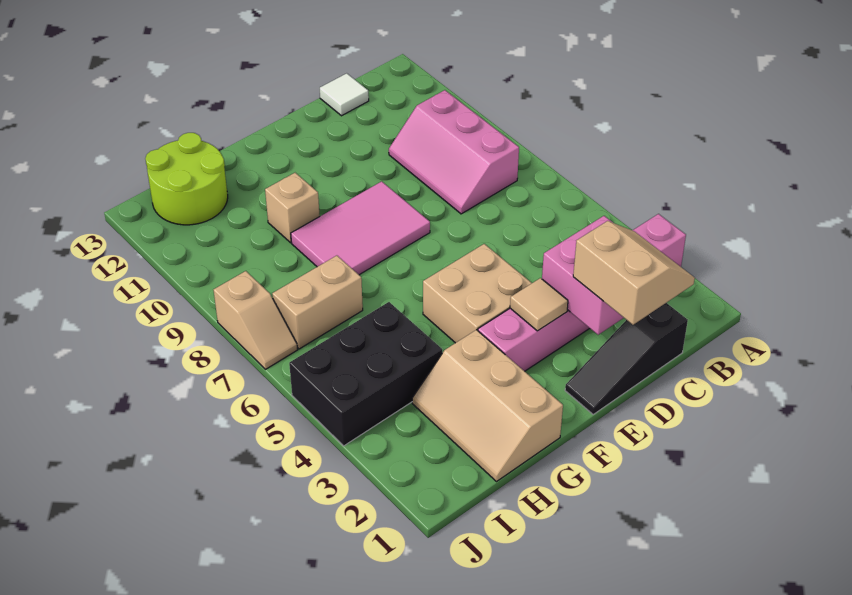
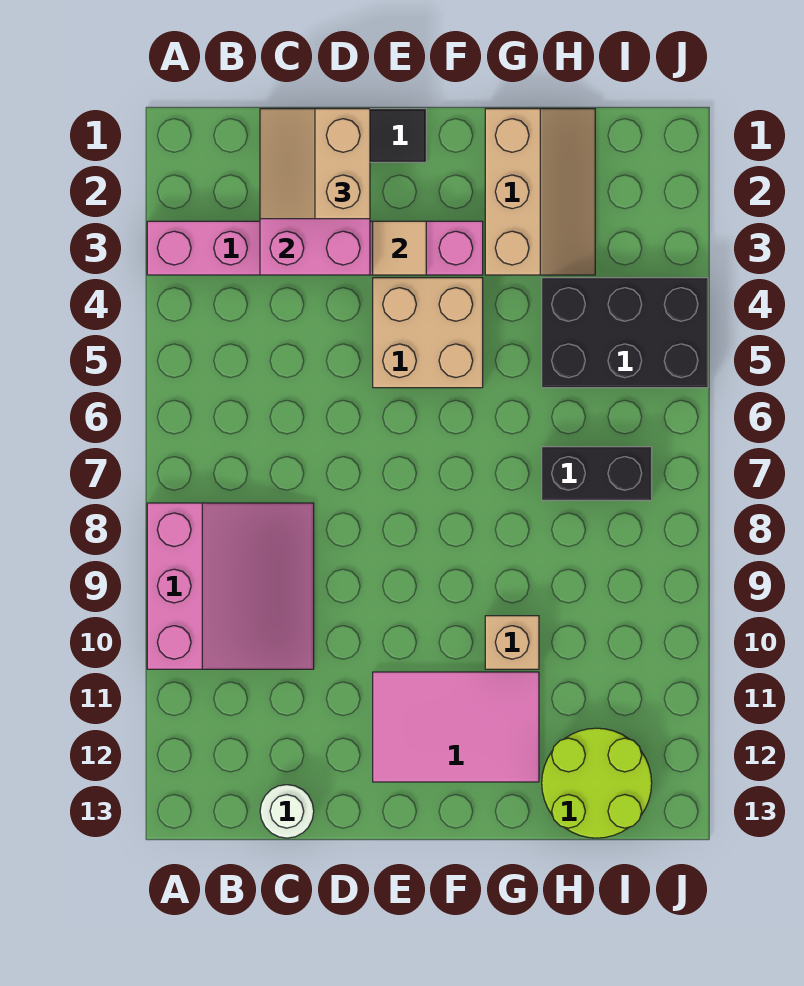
pink slope B8:C10 level 1 top B -> pink slope A8:C10 level 1 top A
white tile C13 level 1 -> white round brick C13 level 1
pink tile E8:G9 level 1 -> pink tile E11:G12 level 1
tan brick H7:I7 level 1 -> black brick H7:I7 level 1
tan slope J7:J8 level 1 top 8 -> none

